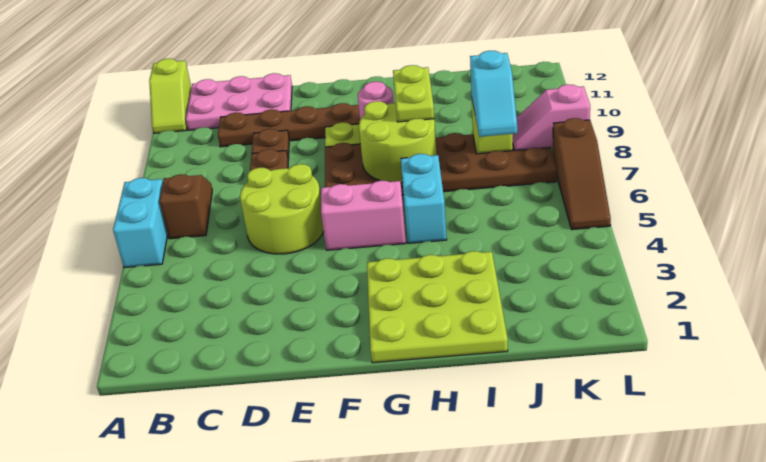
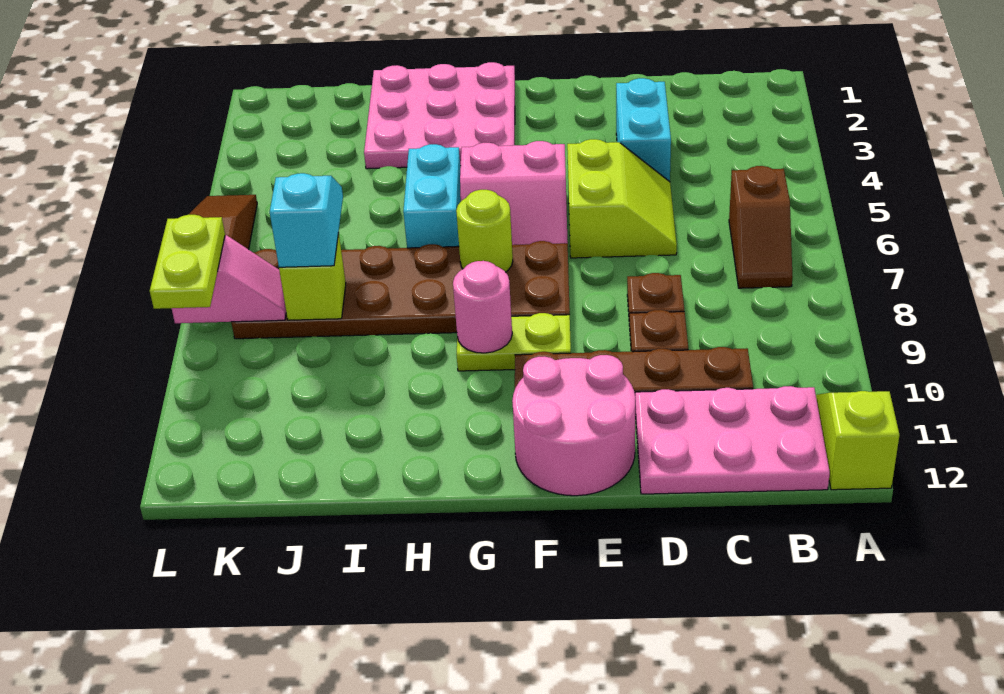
cyan brick A5:A6 level 1 -> cyan brick D3:D4 level 1
lime round brick D5:E6 level 1 -> lime slope D5:E6 level 1 top E
none -> pink round brick E11:F12 level 1
lime plate G1:I3 level 1 -> pink plate G1:I3 level 1
lime round brick G7:H8 level 2 -> lime round brick G7 level 2
lime plate H8:H9 level 3 -> lime plate L8:L9 level 3

